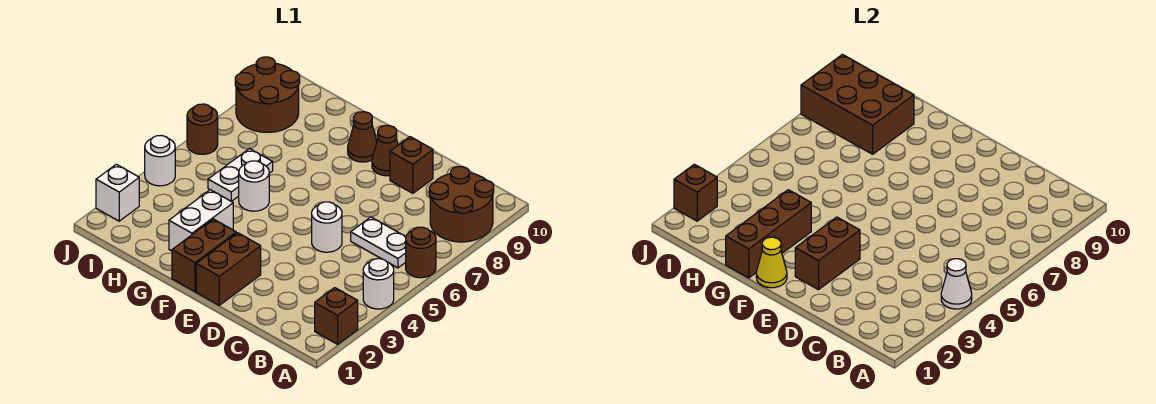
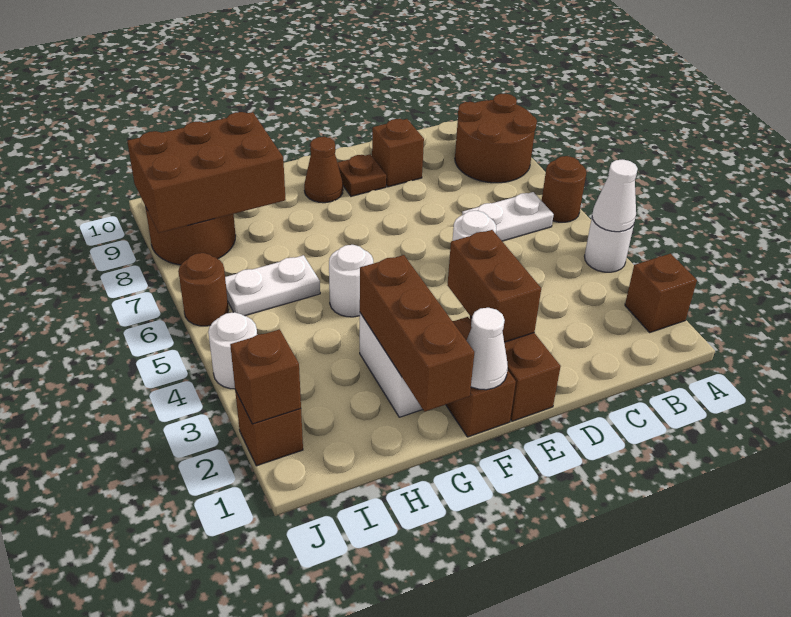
brown cone E9 level 1 -> brown plate E9 level 1
yellow cone F1 level 2 -> white cone F1 level 2
white plate H5:H6 level 1 -> white plate H6:I6 level 1
white brick J2 level 1 -> brown brick J2 level 1

